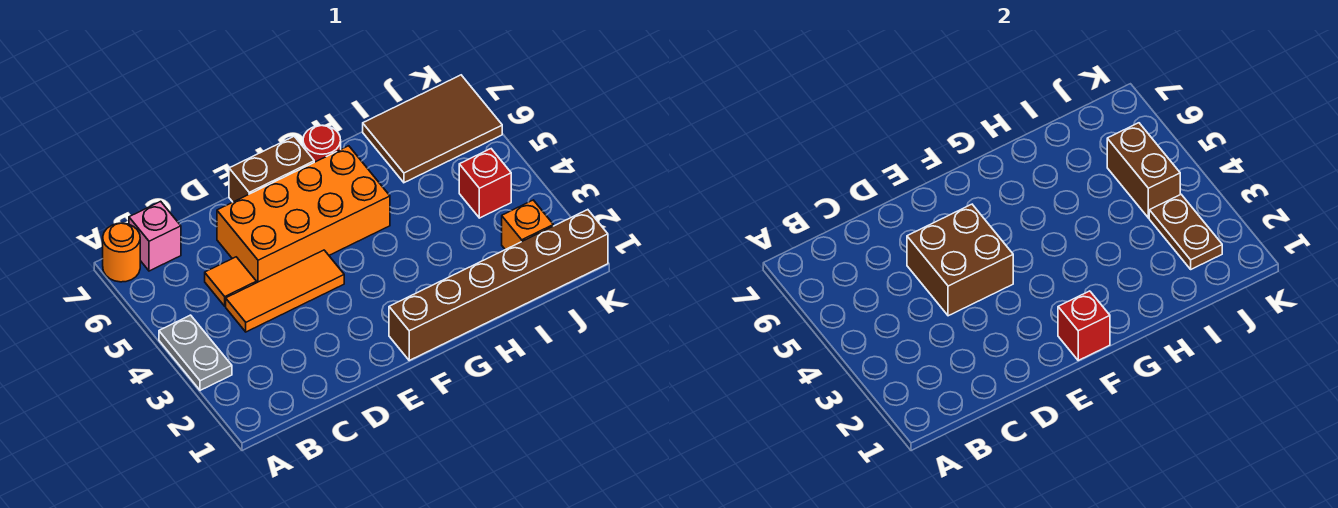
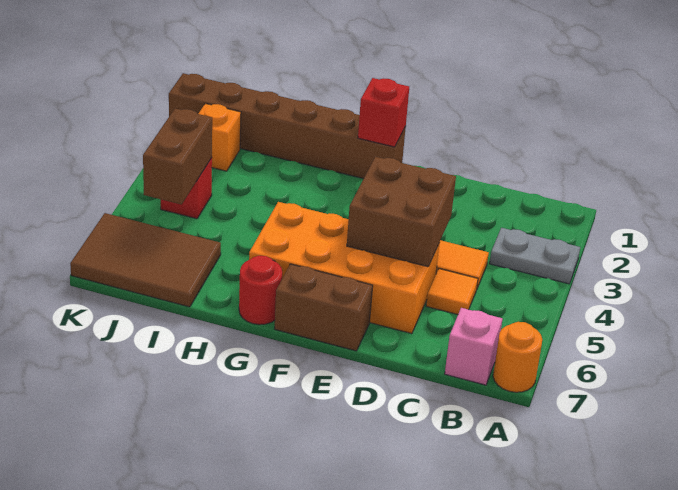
grey plate A3:A4 level 1 -> grey plate A3:B3 level 1
brown plate J2:J3 level 2 -> none

